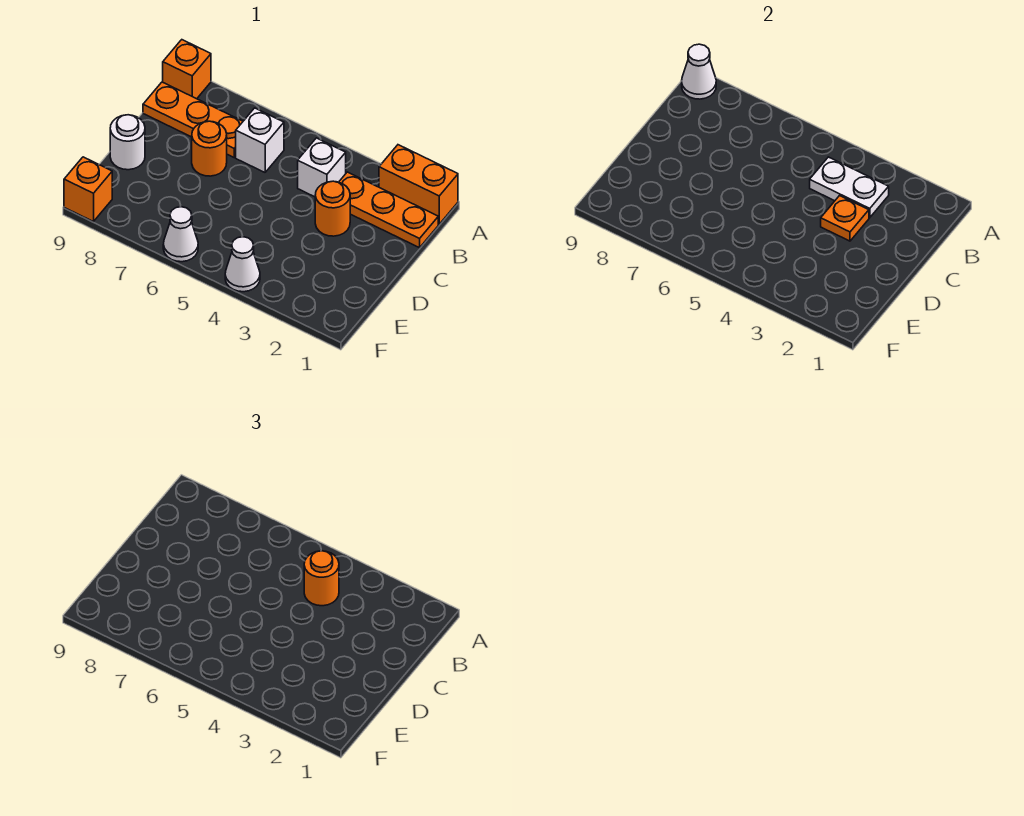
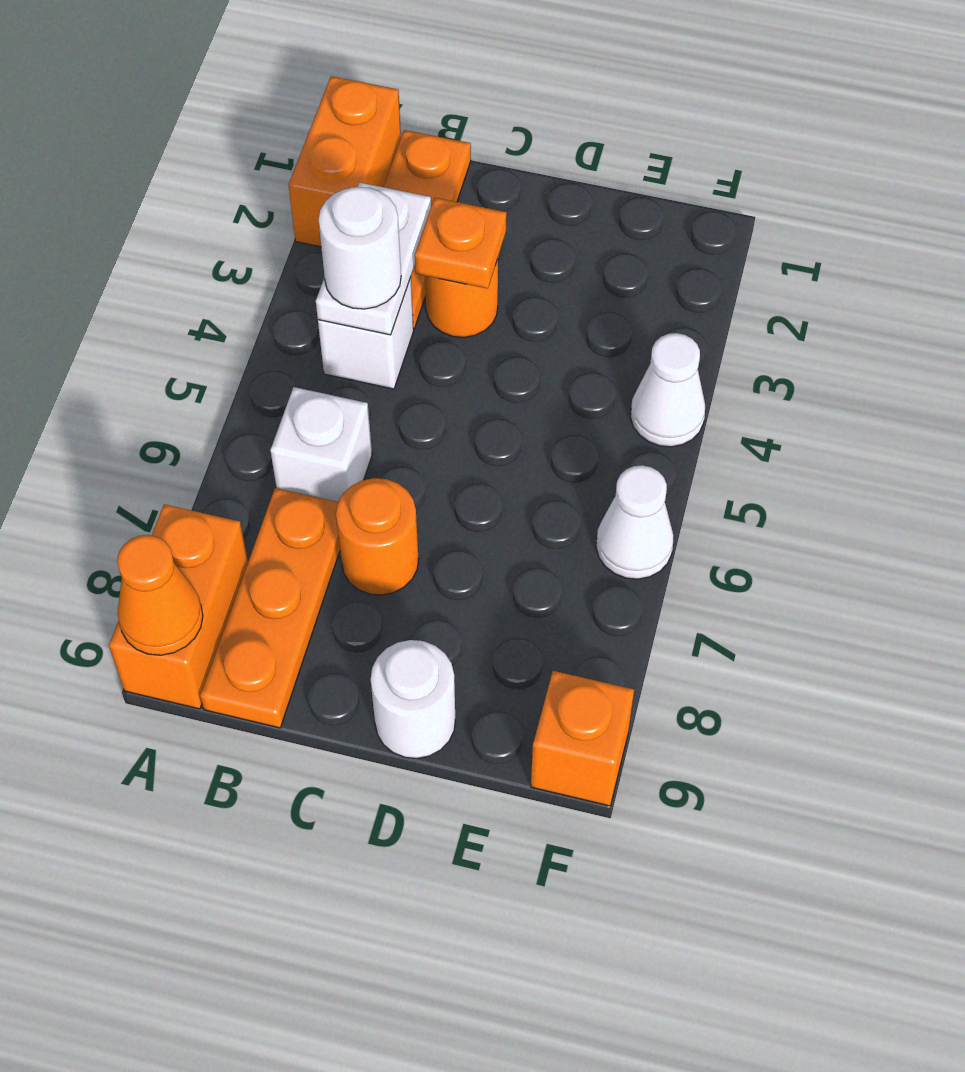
orange brick A9 level 1 -> orange brick A8:A9 level 1
white cone A9 level 2 -> orange cone A9 level 2
orange round brick B4 level 3 -> white round brick B4 level 3

